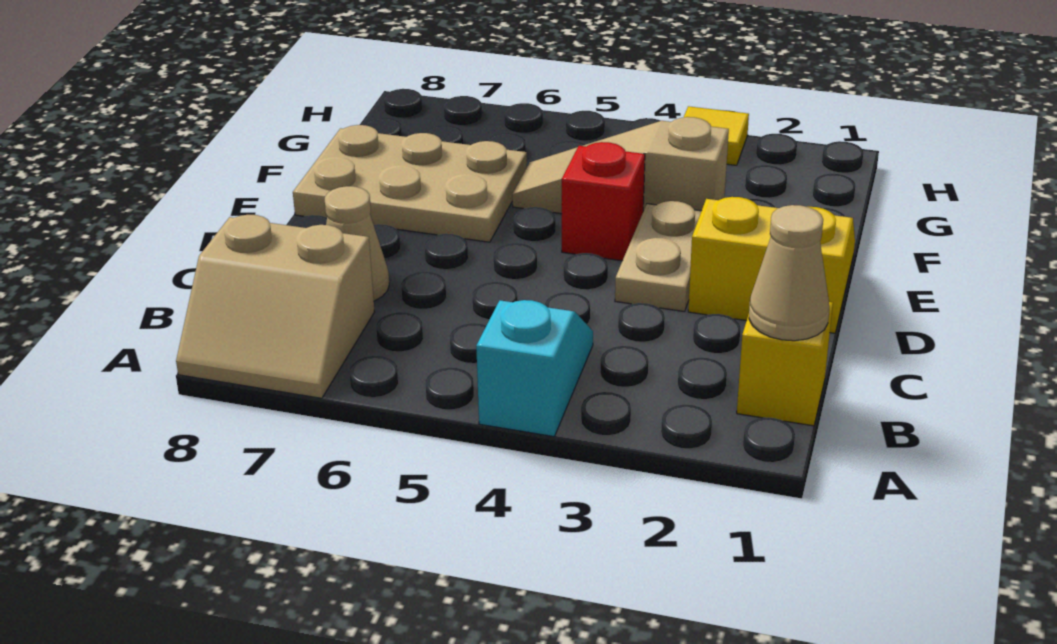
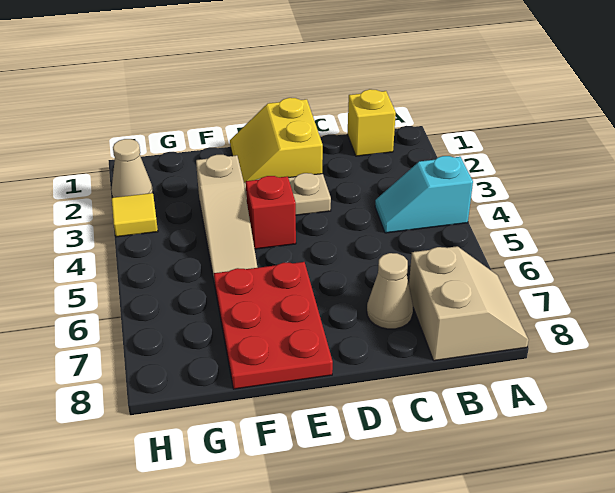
tan cone B1 level 2 -> tan cone H2 level 1
tan plate E6:F8 level 1 -> red plate E6:F8 level 1

